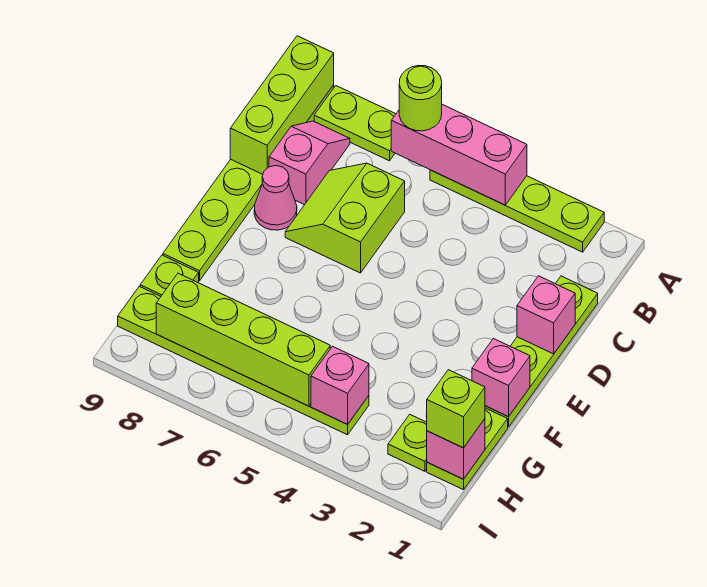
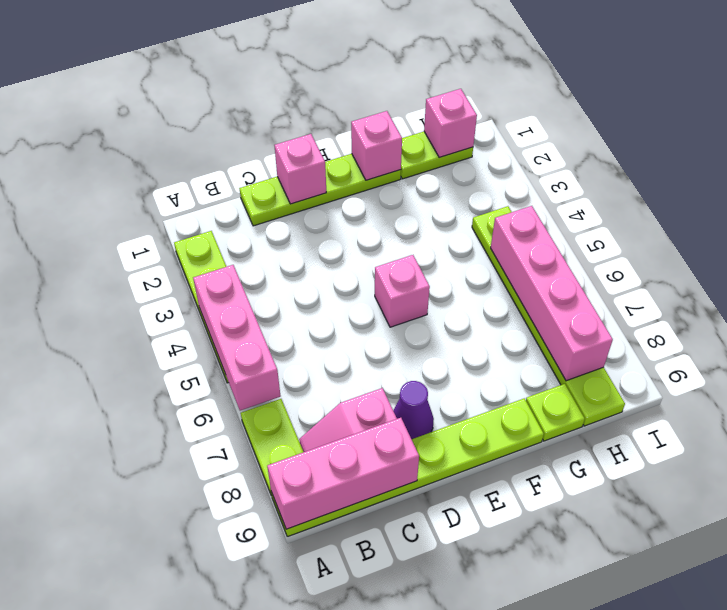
lime round brick A6 level 3 -> none
lime brick A9:C9 level 2 -> pink brick A9:C9 level 2
lime slope C6:D7 level 1 top 6 -> none
pink cone D8 level 1 -> purple cone D8 level 1
lime brick H1 level 3 -> none
lime plate H2 level 1 -> none
pink brick H4 level 2 -> pink brick E5 level 1
lime brick H5:H8 level 2 -> pink brick H5:H8 level 2

